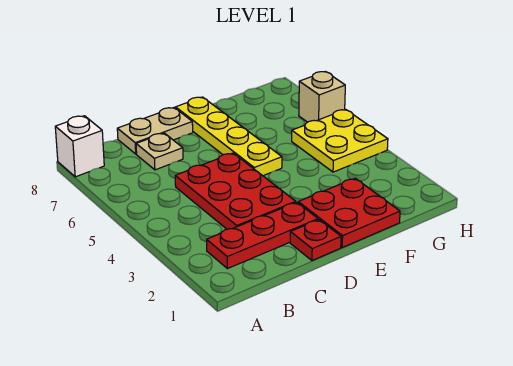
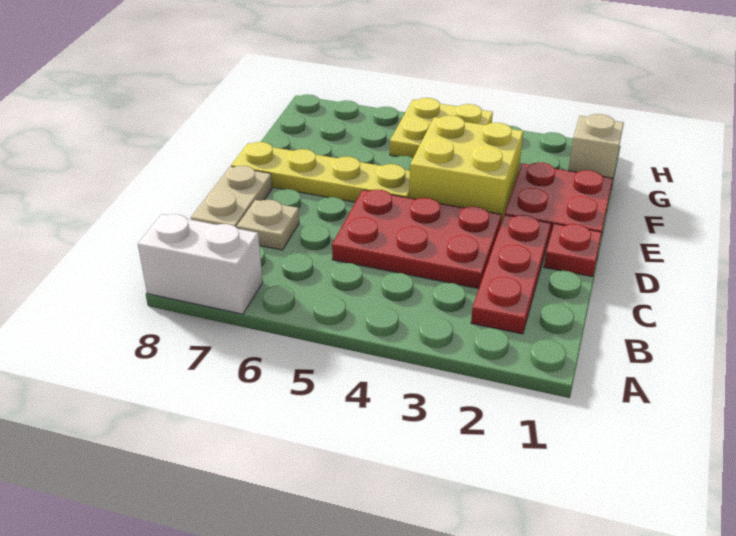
white brick A8 level 1 -> white brick A7:A8 level 1
none -> yellow brick E3:F4 level 1
tan brick H6 level 1 -> tan brick G1 level 1

